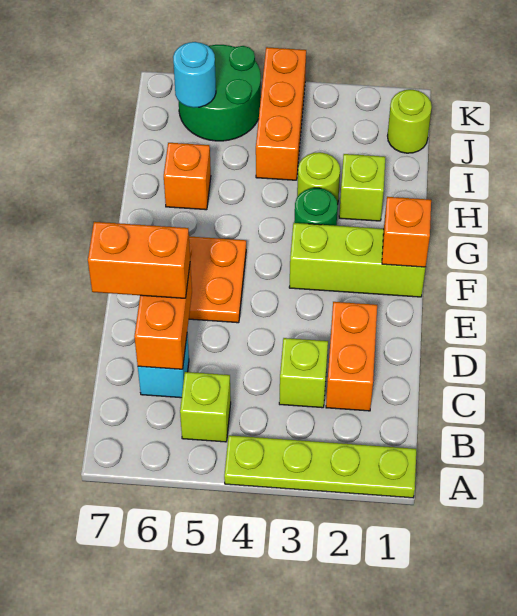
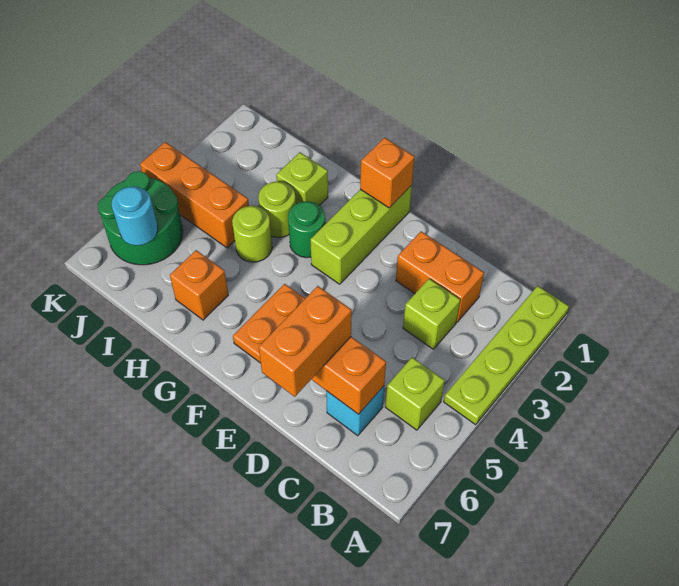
lime round brick J1 level 1 -> lime round brick H4 level 1

